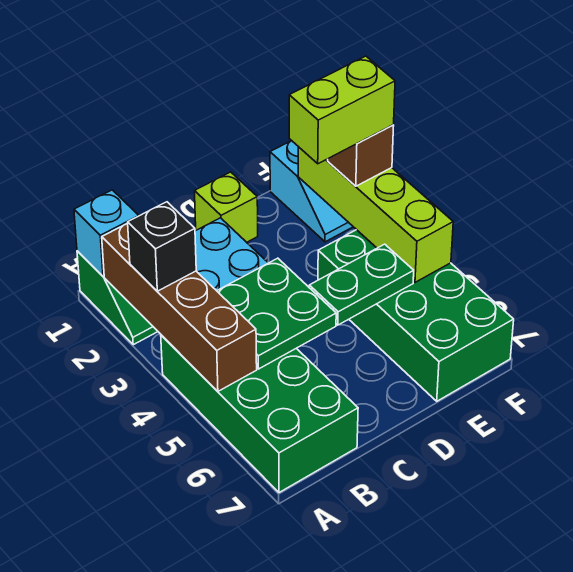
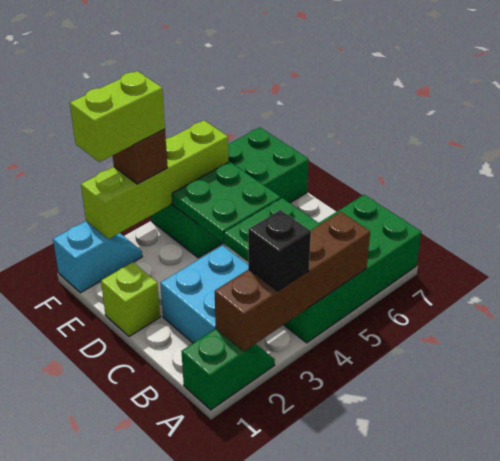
cyan brick A1 level 2 -> none
green plate D5:E5 level 2 -> green plate D4:E5 level 2
lime brick E3:F3 level 4 -> lime brick F2:F3 level 4

